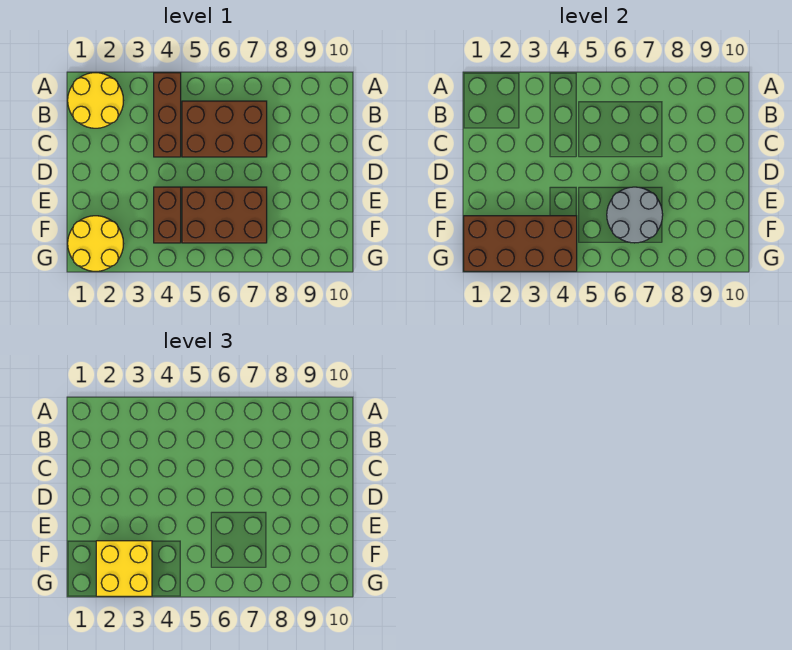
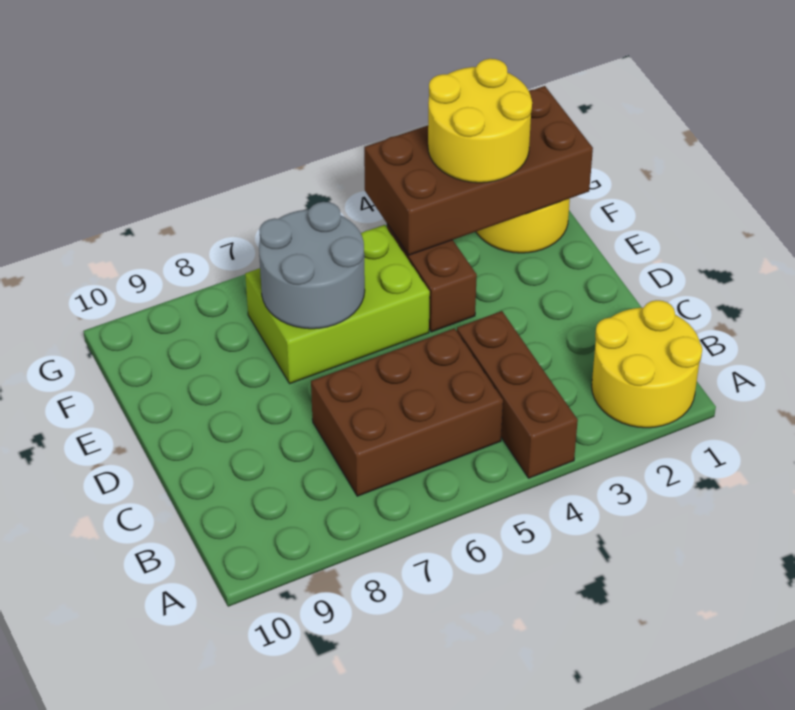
brown brick E5:F7 level 1 -> lime brick E5:F7 level 1
yellow brick F2:G3 level 3 -> yellow round brick F2:G3 level 3

